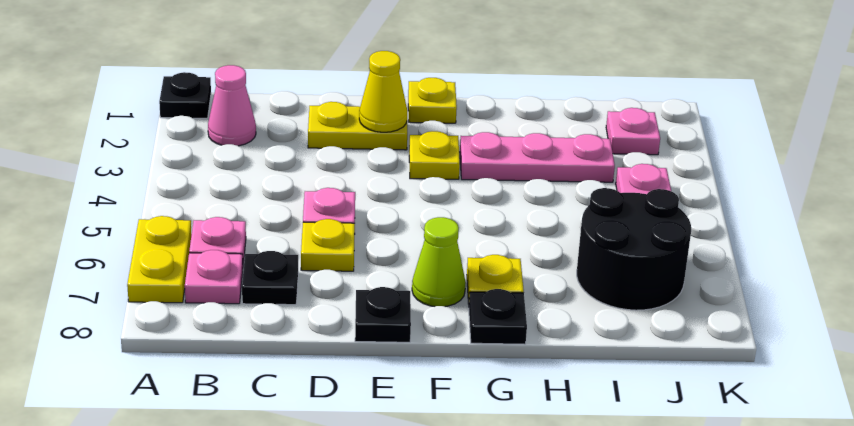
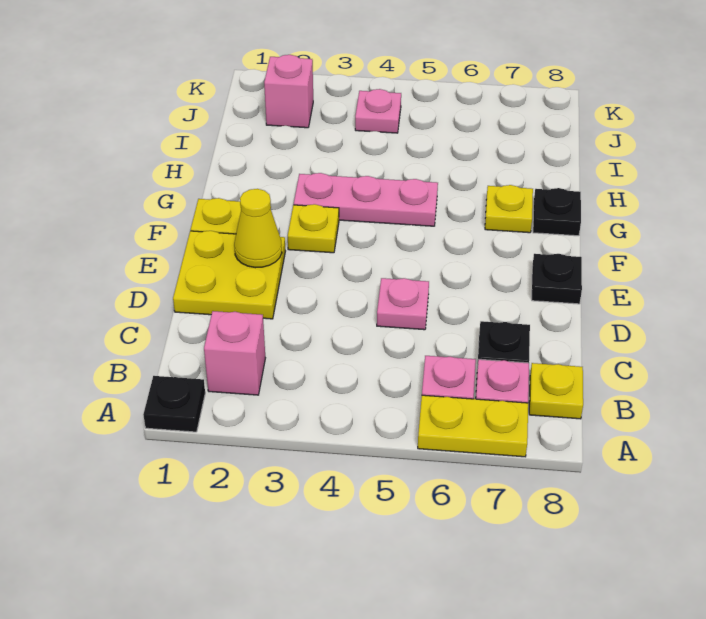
pink cone B2 level 1 -> pink brick B2 level 1
yellow plate D2:E2 level 1 -> yellow plate D1:E2 level 1
yellow plate D6 level 1 -> yellow plate B8 level 1
lime cone F7 level 1 -> none
pink plate G3:I3 level 1 -> pink plate G3:G5 level 1
black round brick I6:J7 level 1 -> none
pink plate J2 level 1 -> pink brick J2 level 1

